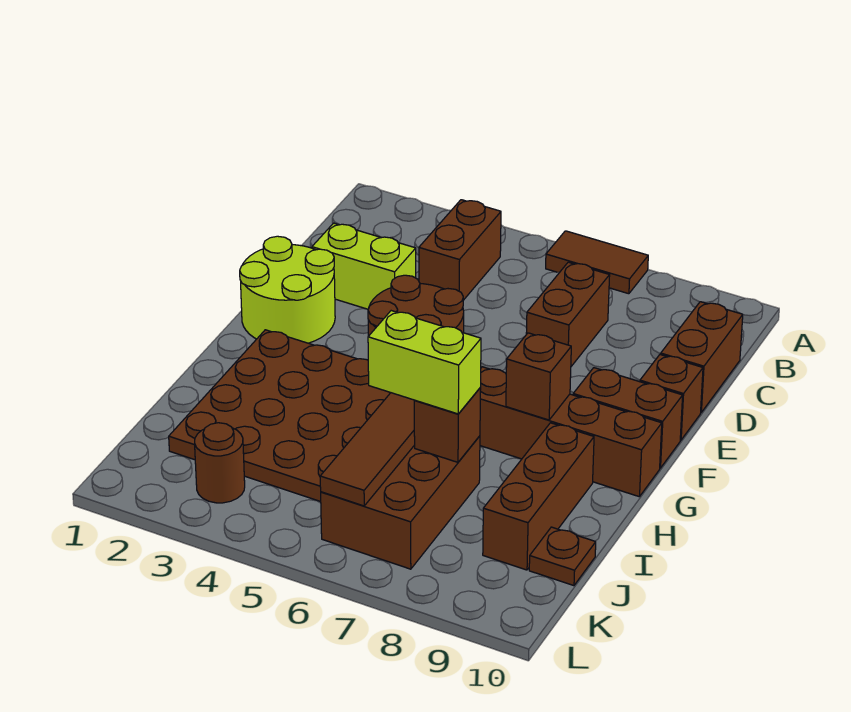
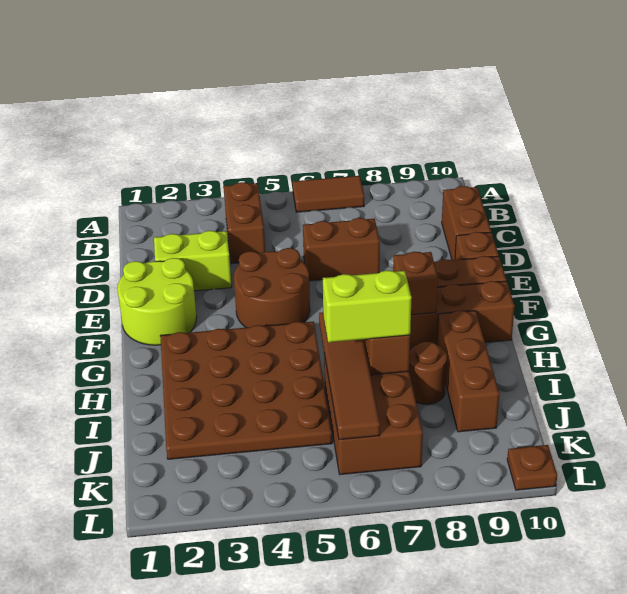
brown brick C7:D7 level 1 -> brown brick D6:D7 level 1
brown plate J10 level 1 -> brown plate L10 level 1
brown round brick K3 level 1 -> brown round brick I8 level 1

